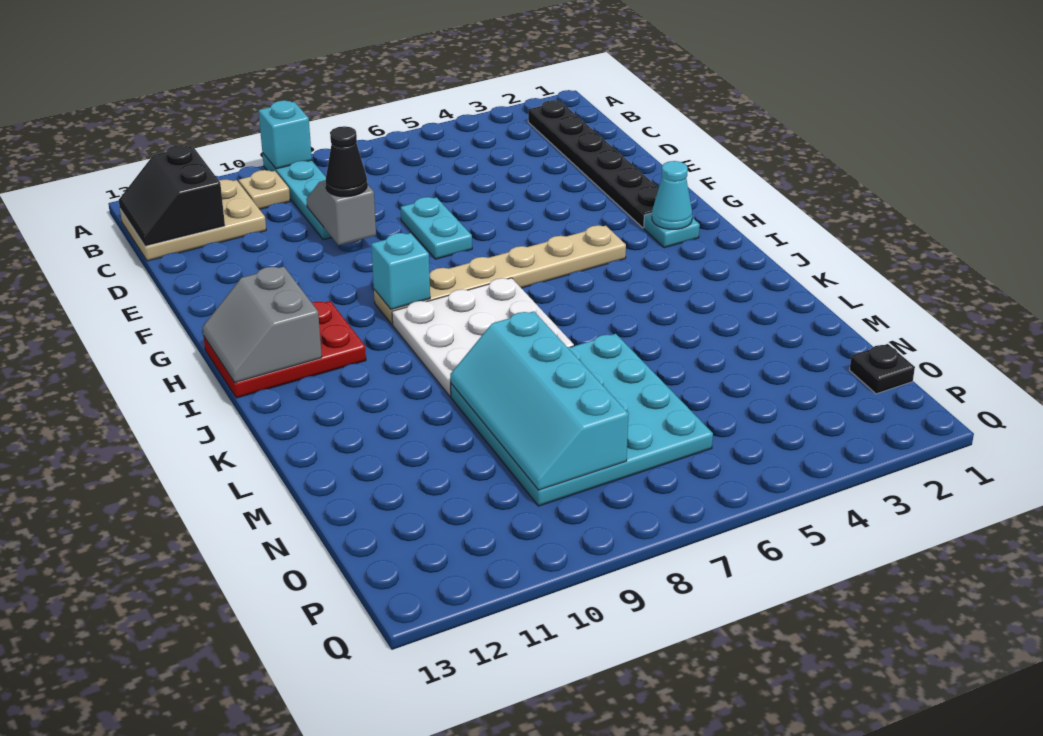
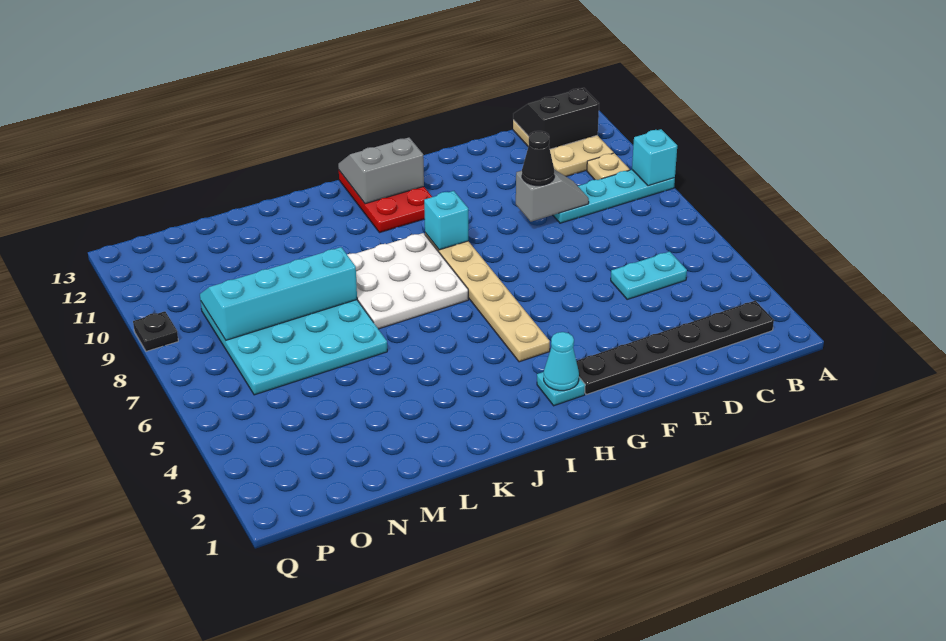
cyan plate E7:F7 level 1 -> cyan plate C5:D5 level 1
black plate O1 level 1 -> black plate Q9 level 1

